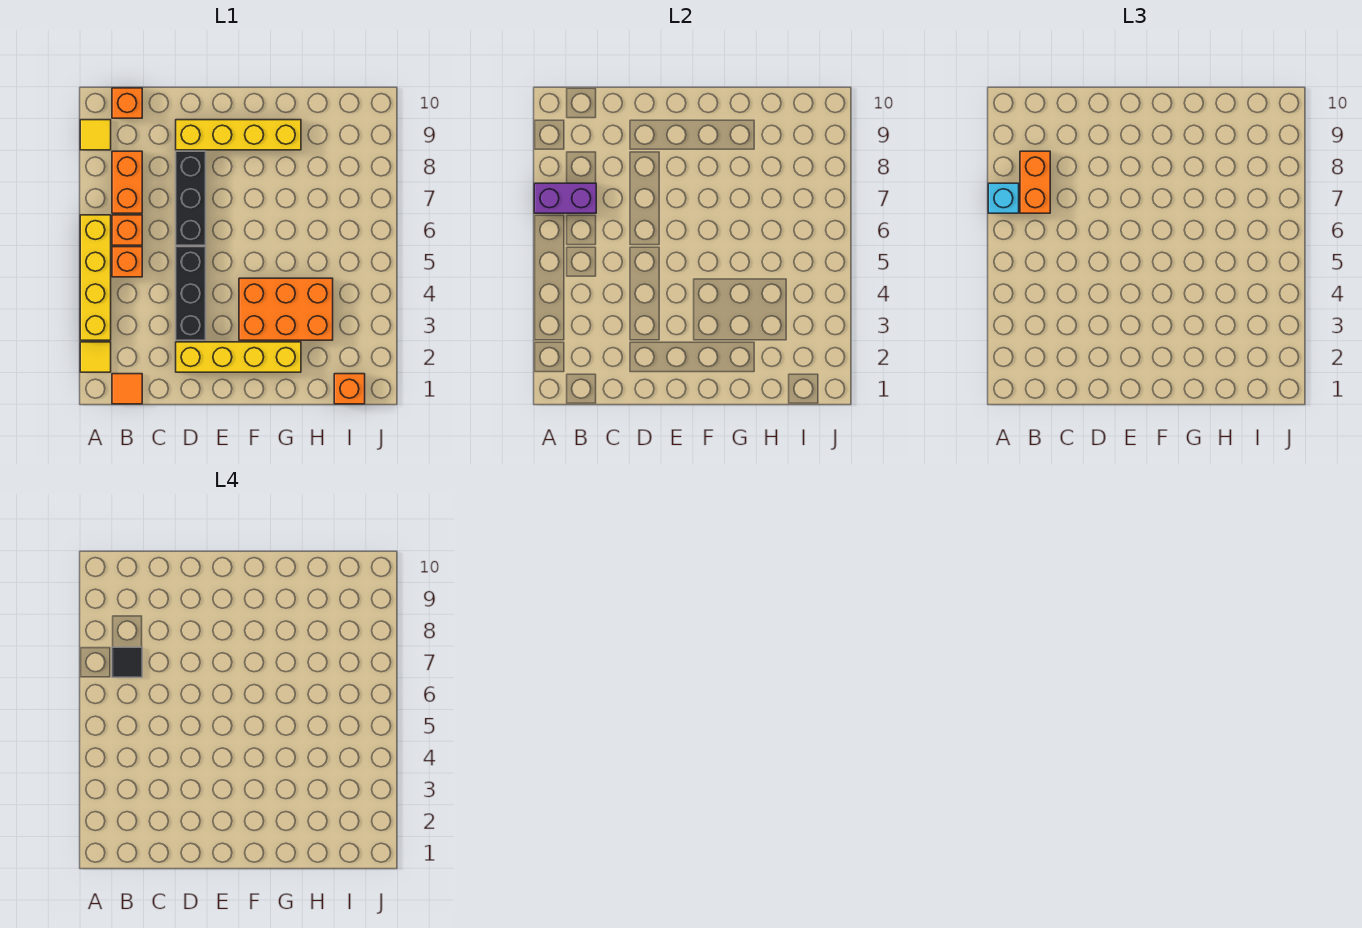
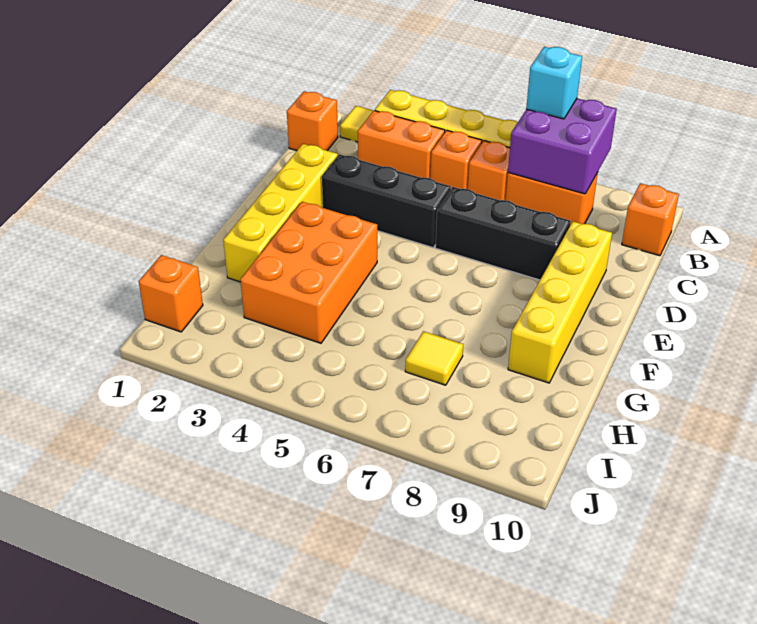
purple brick A7:B7 level 2 -> purple brick A7:B8 level 2
yellow tile A9 level 1 -> yellow tile H7 level 1
orange tile B1 level 1 -> orange brick B1 level 1
orange brick B7:B8 level 3 -> orange brick B3:B4 level 1
black tile B7 level 4 -> none

